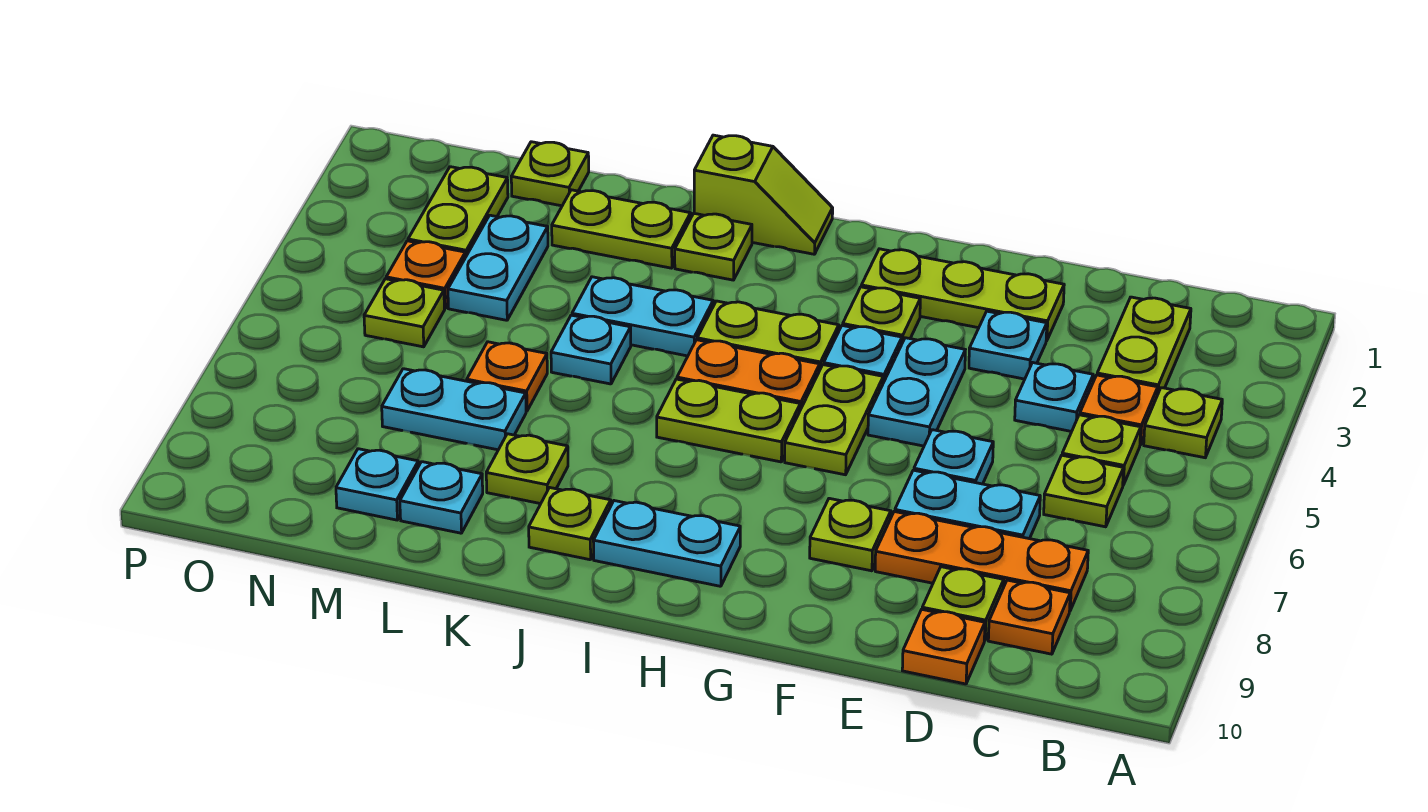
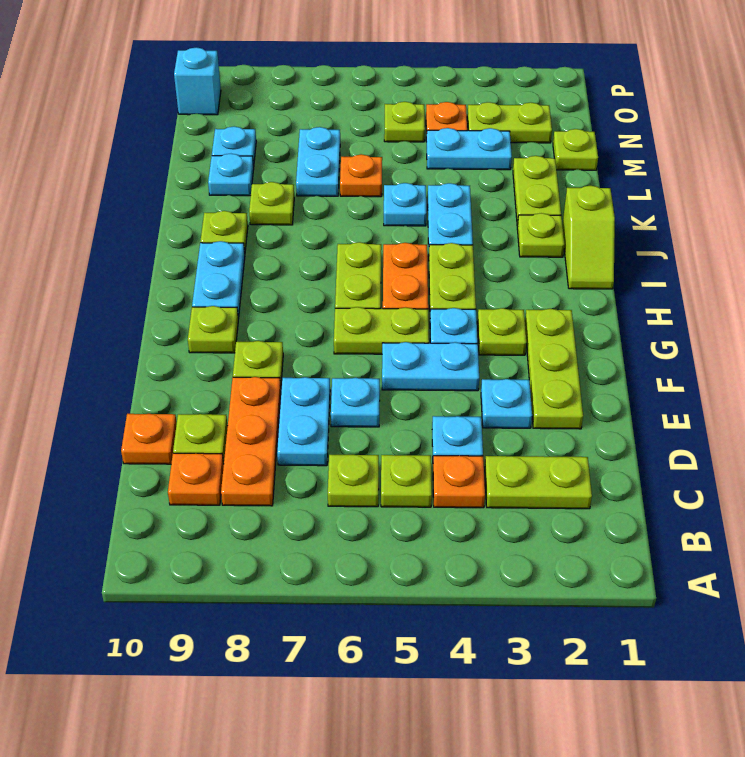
lime plate B4 level 1 -> lime plate G9 level 1
none -> cyan brick O10 level 1

